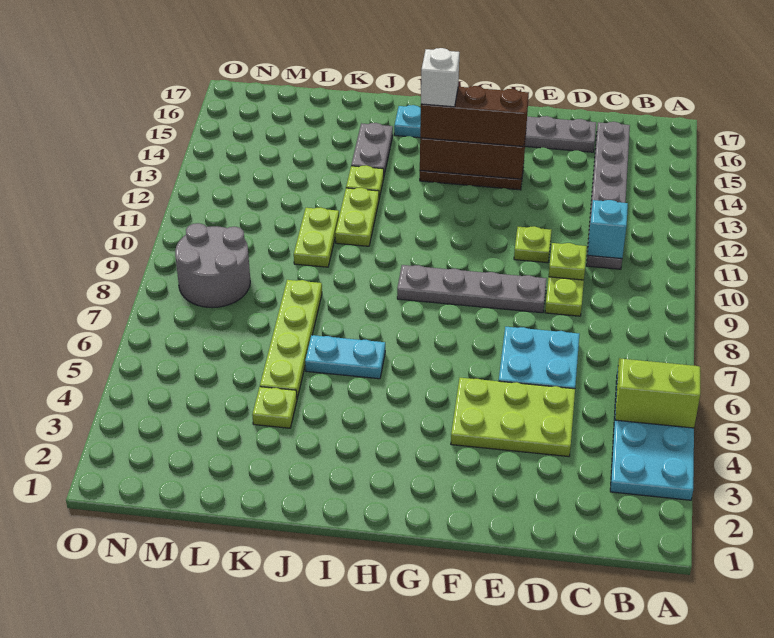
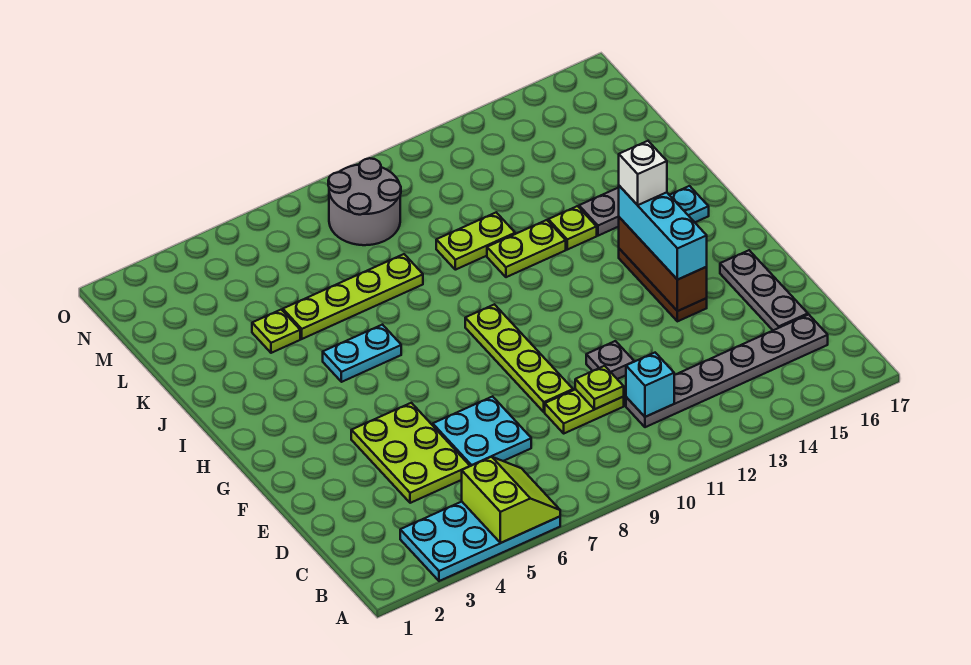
grey plate E9:H9 level 1 -> lime plate E9:H9 level 1
lime plate E11 level 1 -> grey plate E11 level 1
brown brick F14:H14 level 3 -> cyan brick F14:H14 level 3
cyan plate I6:J6 level 1 -> cyan plate I5:I6 level 1

